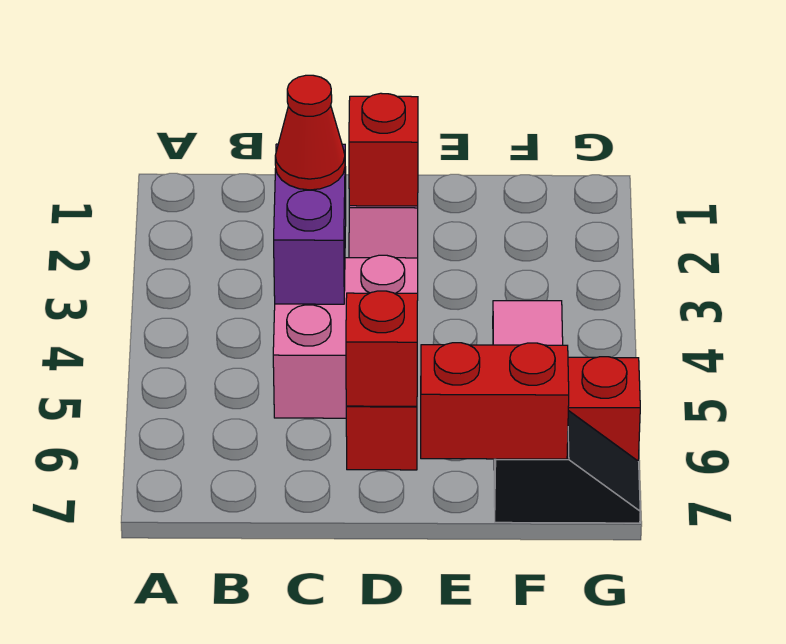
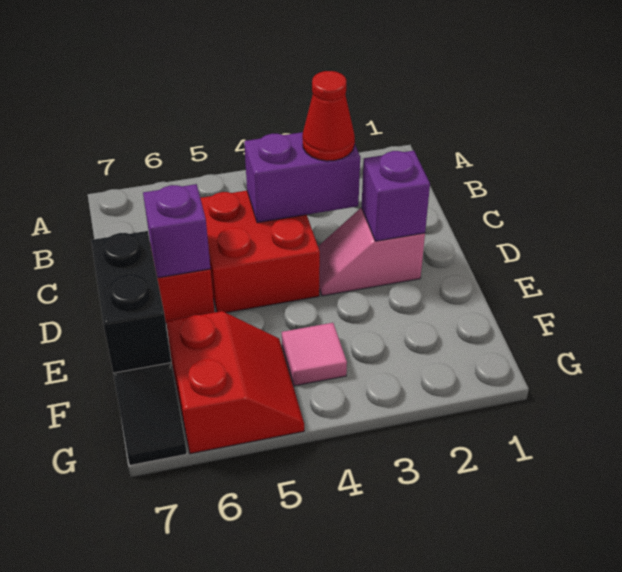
pink brick C4:D5 level 1 -> red brick C4:D5 level 1
red brick D2 level 2 -> purple brick D2 level 2
red brick D6 level 2 -> purple brick D6 level 2
red brick E7:F7 level 2 -> black brick E7:F7 level 2

